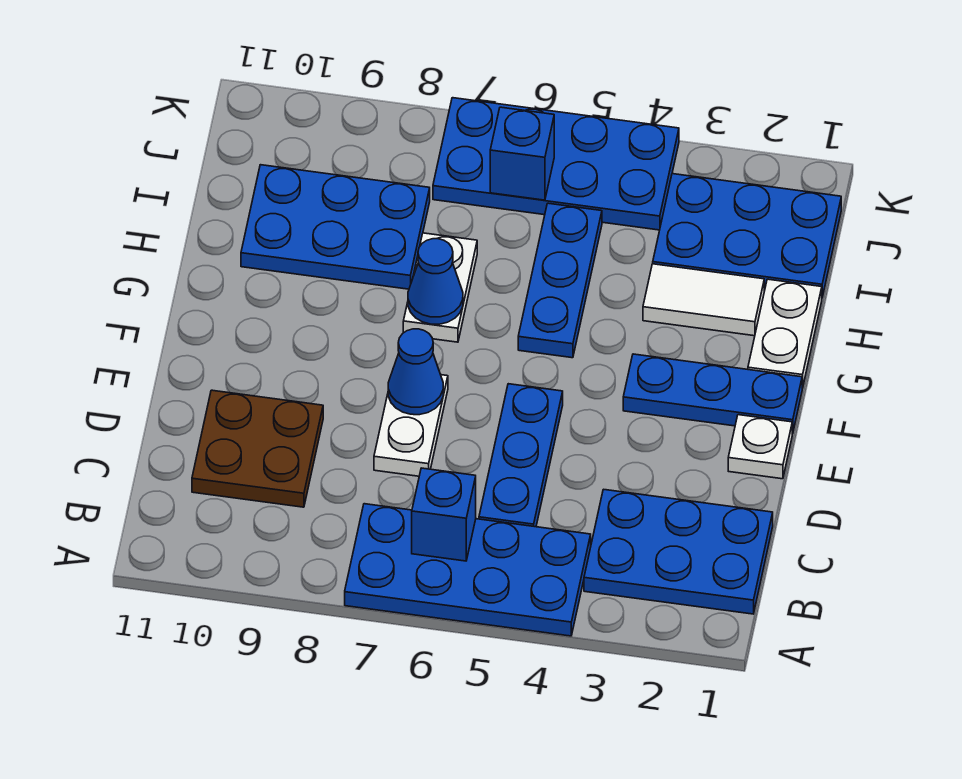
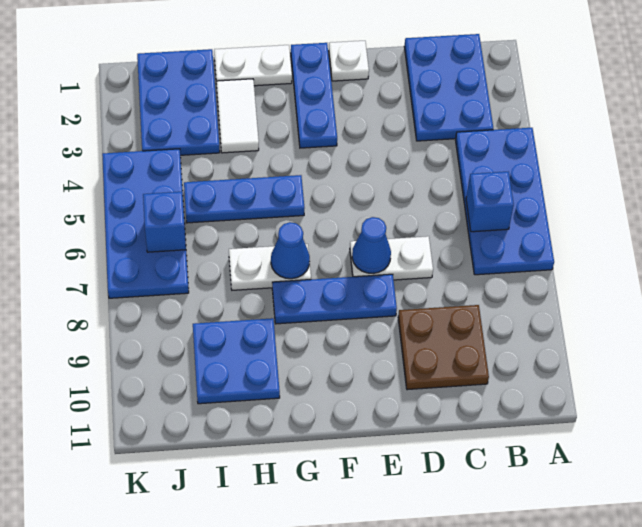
blue plate C5:E5 level 1 -> blue plate E8:G8 level 1
blue plate H8:I10 level 1 -> blue plate H9:I10 level 1

